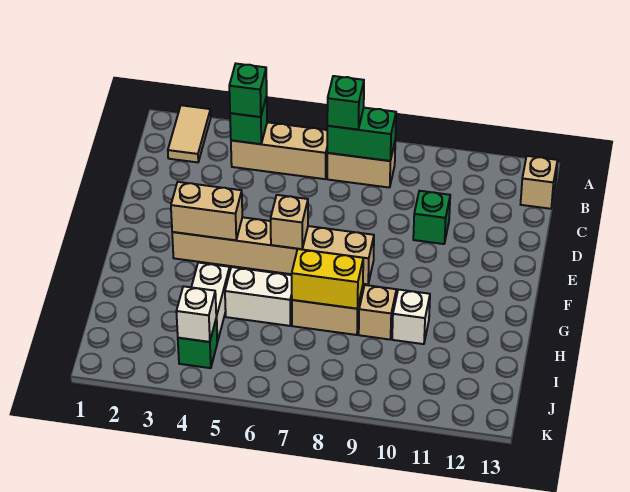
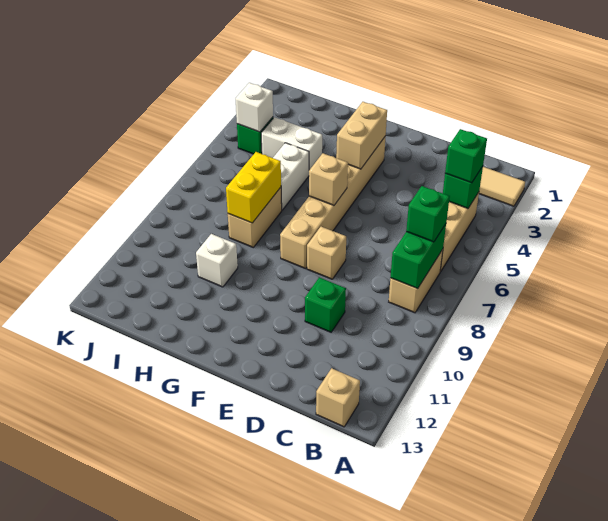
tan brick H9 level 1 -> tan brick E8 level 1

